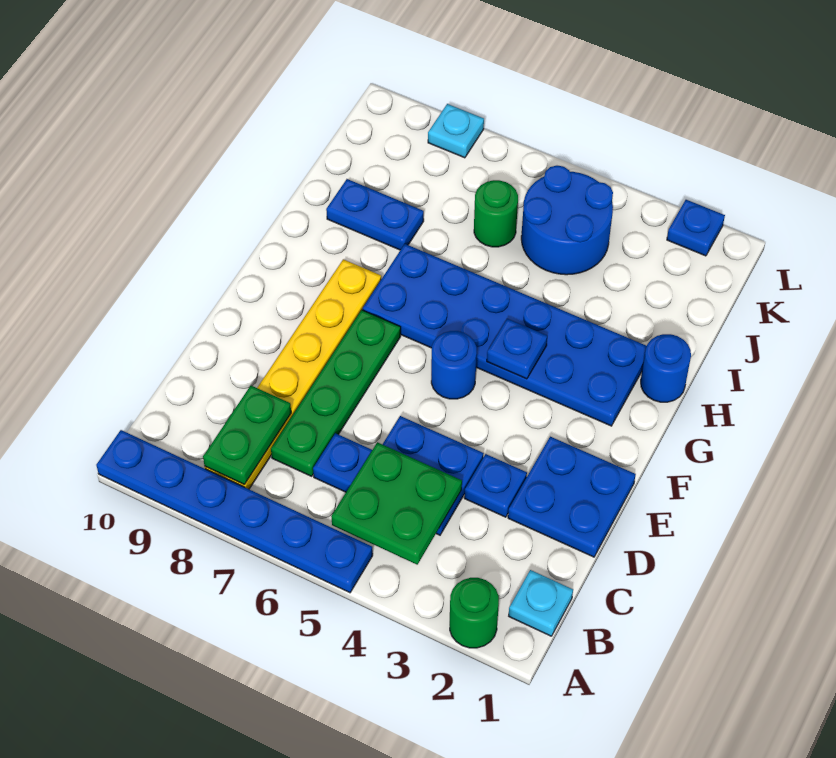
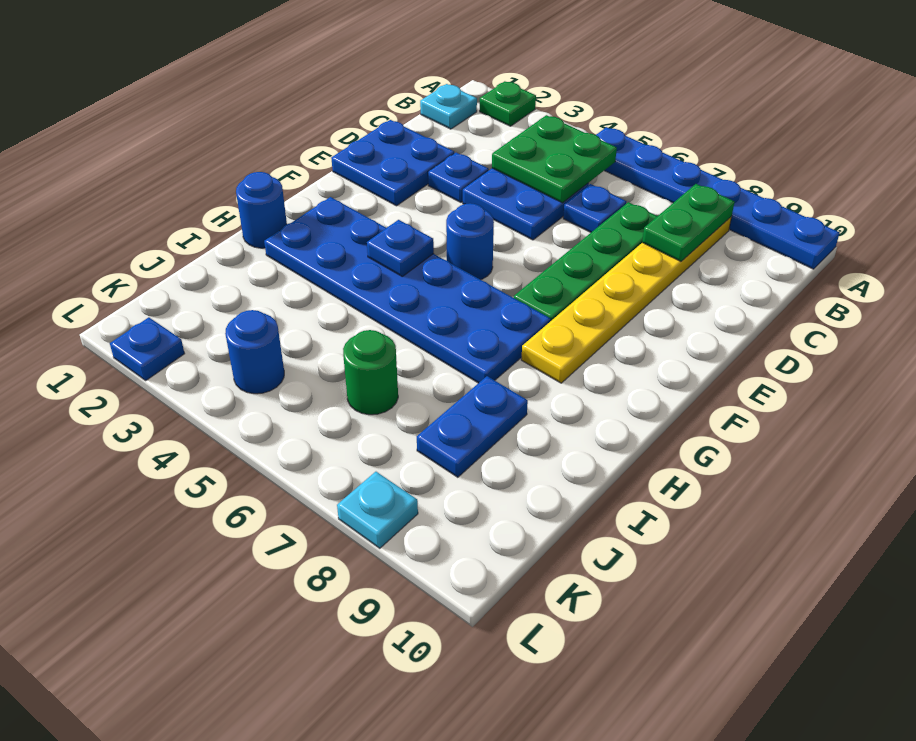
green round brick A2 level 1 -> green plate A2 level 1
blue plate I8:I9 level 1 -> blue plate I8:J8 level 1
blue round brick J4:K5 level 1 -> blue round brick K4 level 1

